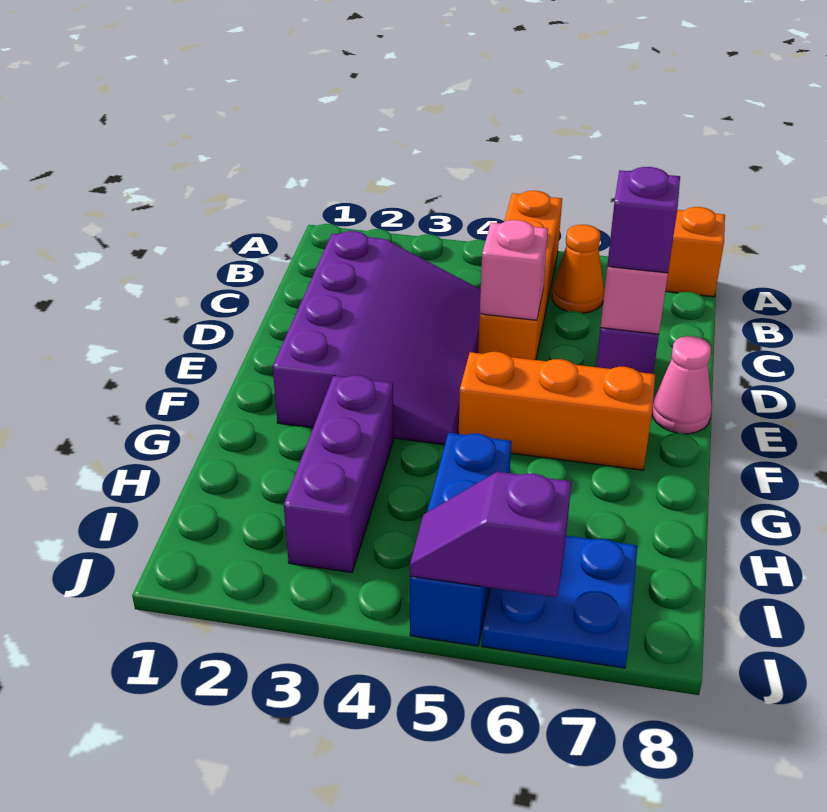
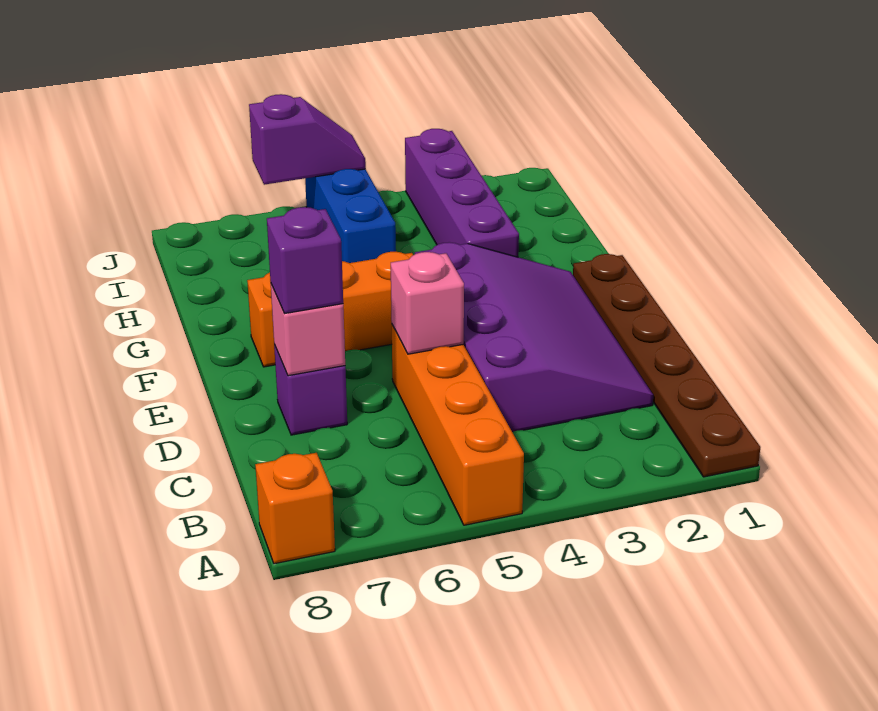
none -> brown plate A1:F1 level 1
orange cone B6 level 1 -> none
purple slope C2:F4 level 1 top 2 -> purple slope C2:F4 level 1 top 4
pink cone E8 level 1 -> none
purple brick G3:I3 level 1 -> purple brick G3:J3 level 1
blue plate I6:J7 level 1 -> none

